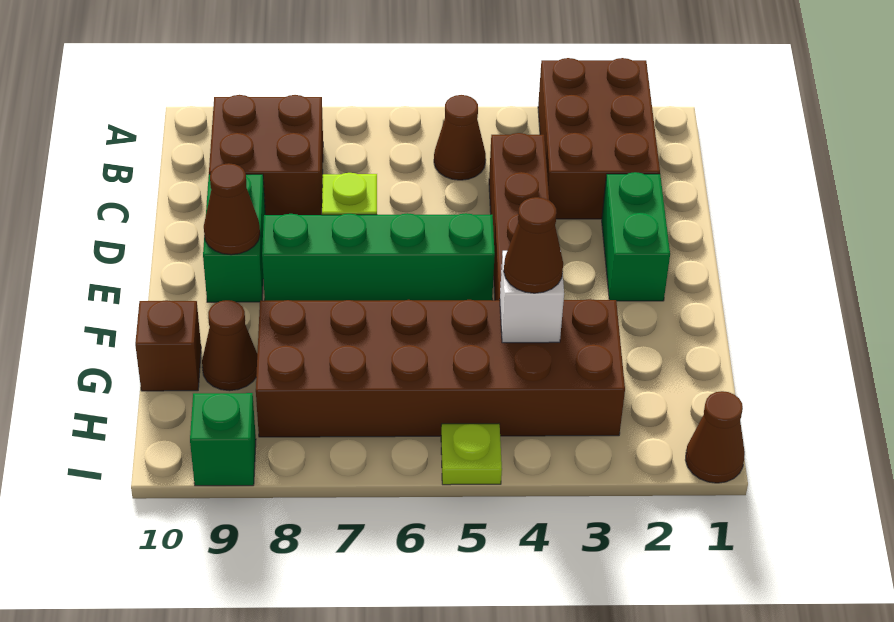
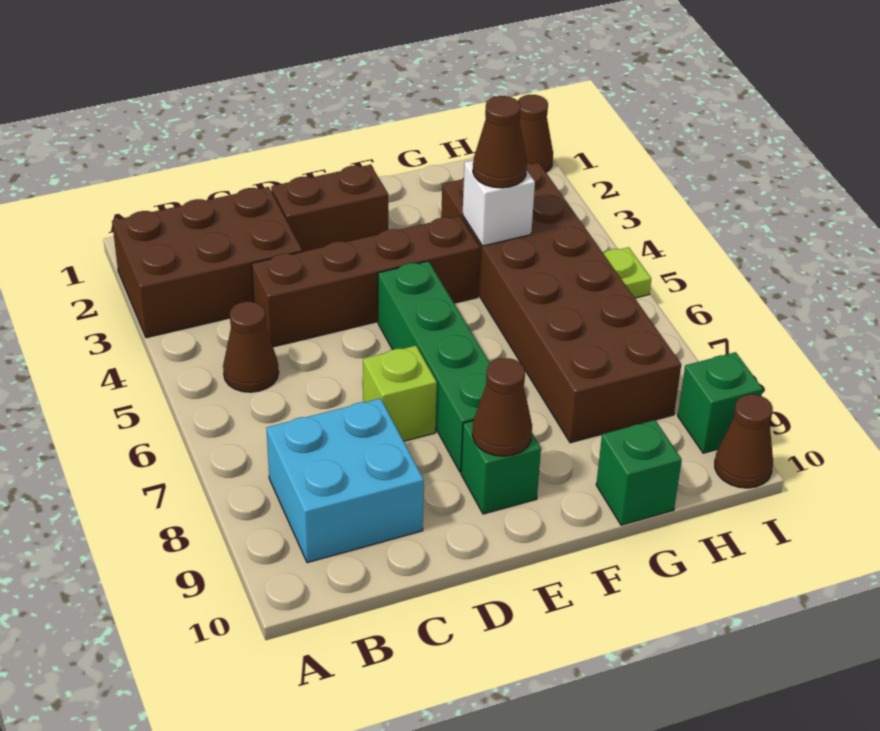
brown brick B8:C9 level 1 -> cyan brick B8:C9 level 1
green brick D2:E2 level 1 -> brown brick D2:E2 level 1
green brick D9:E9 level 1 -> green brick E9 level 1
brown cone G9 level 1 -> brown cone I10 level 1
brown brick G10 level 1 -> green brick G10 level 1

